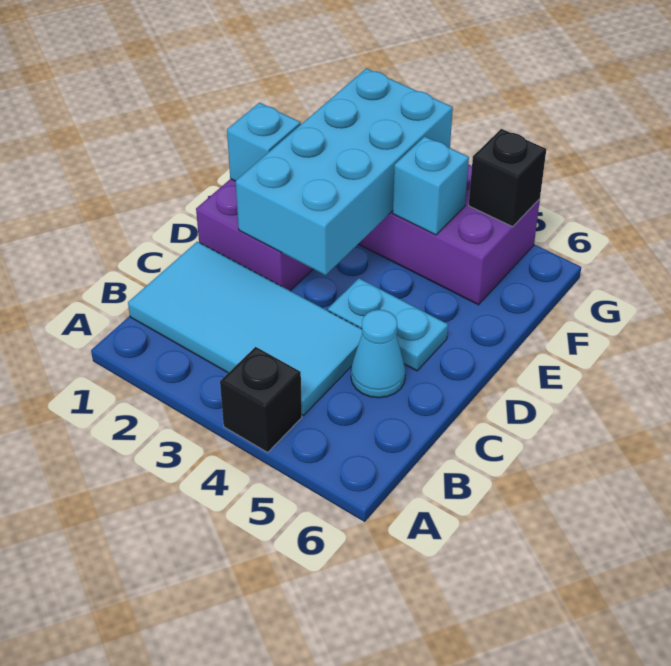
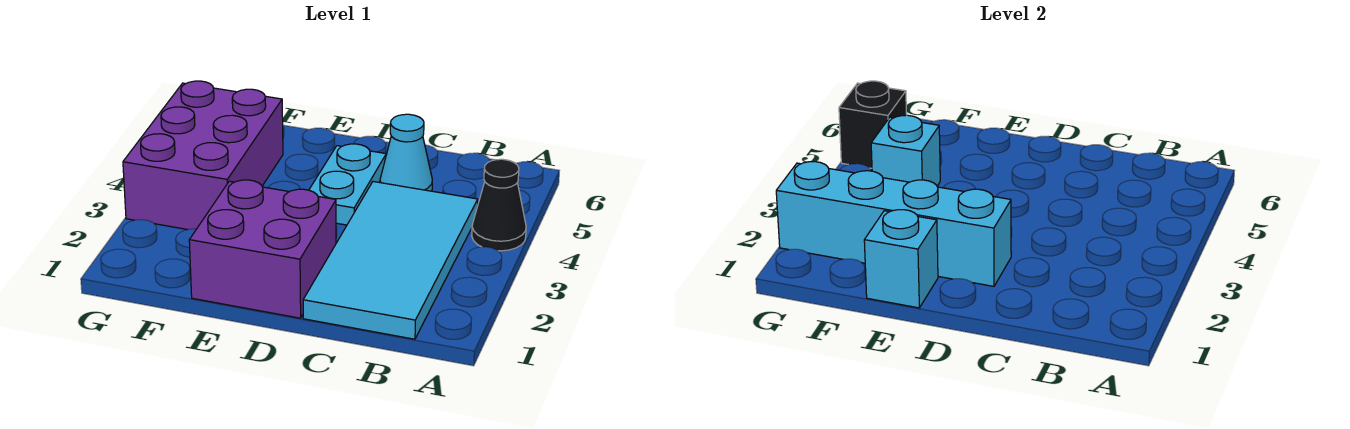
black brick A4 level 1 -> black cone A4 level 1
cyan brick D2:G3 level 2 -> cyan brick D2:G2 level 2

